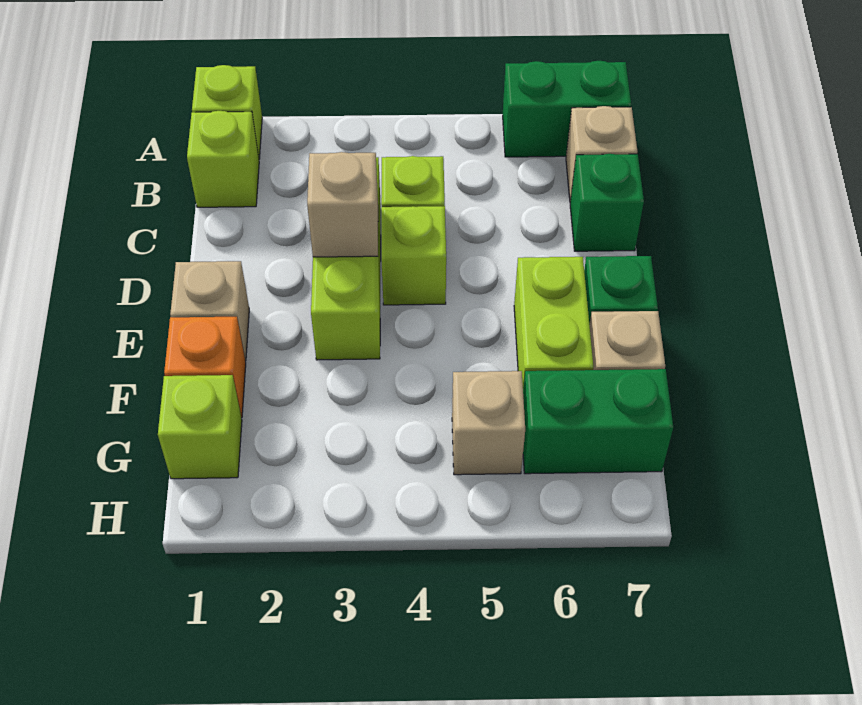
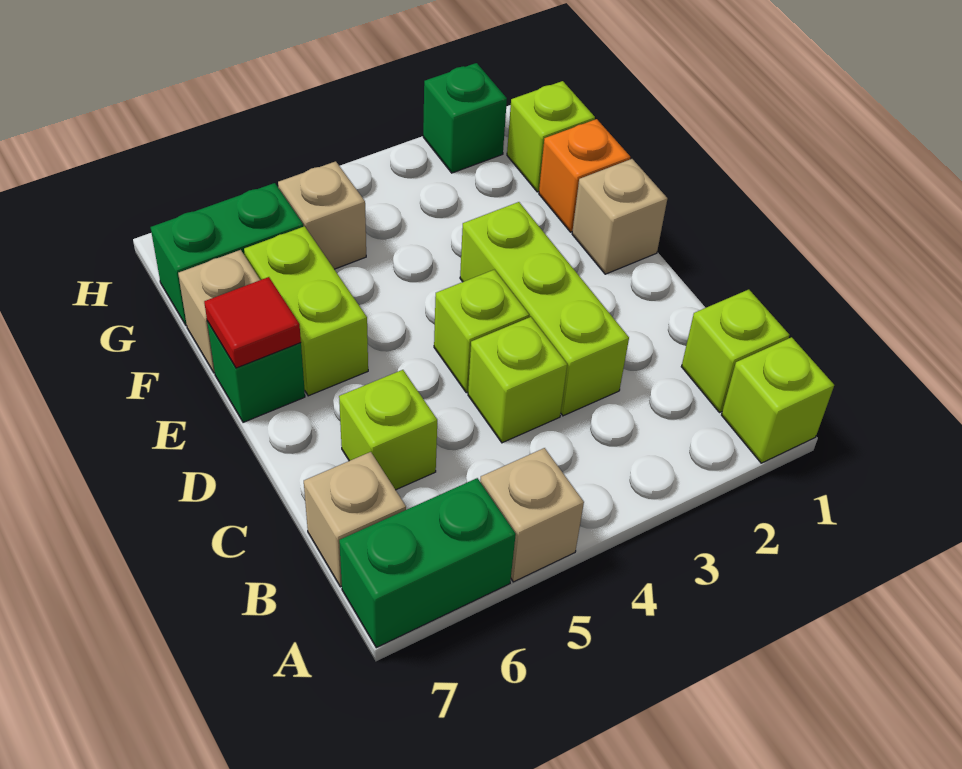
none -> lime brick C6 level 1
green brick C7 level 1 -> green brick H2 level 1
tan brick D3 level 2 -> tan brick A5 level 1
none -> red tile E7 level 2

